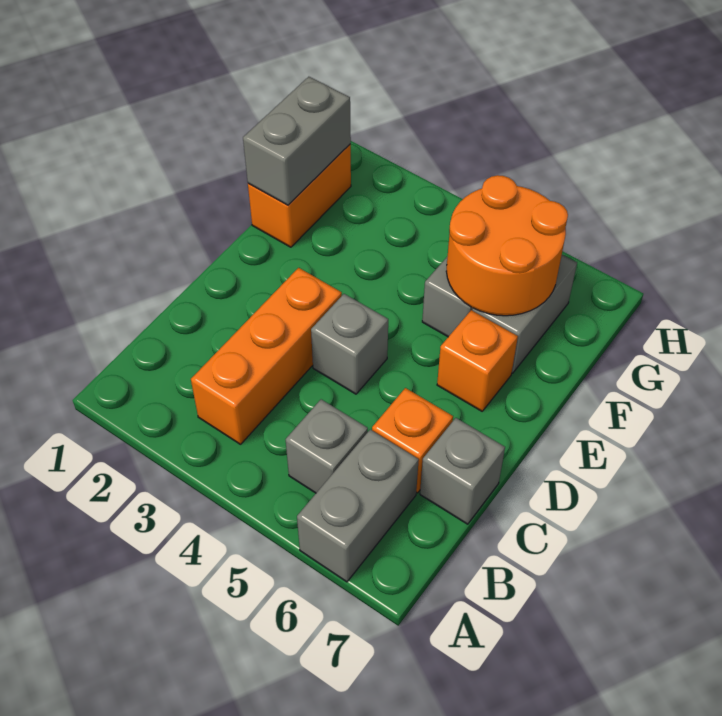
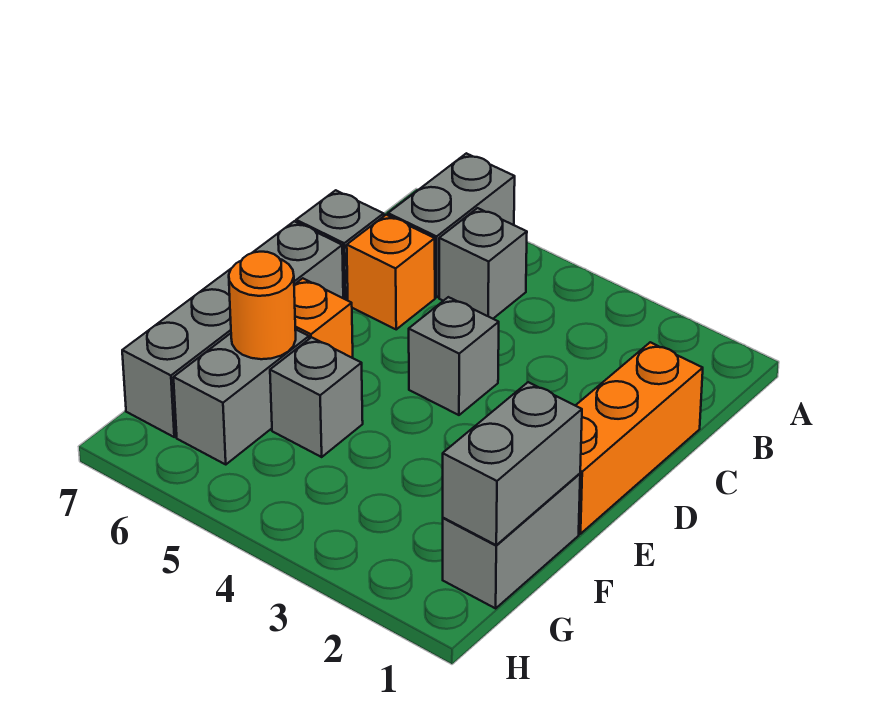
orange brick B3:D3 level 1 -> orange brick C1:E1 level 1
none -> grey brick D7:G7 level 1
orange brick F1:G1 level 1 -> grey brick F1:G1 level 1
orange round brick F5:G6 level 2 -> orange round brick F6 level 2

